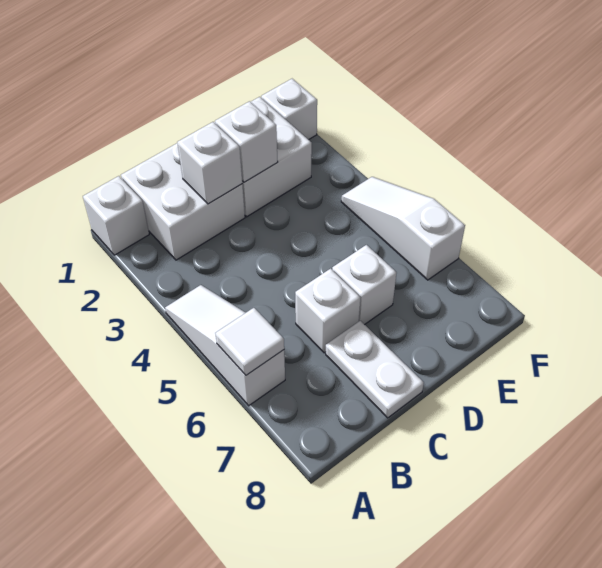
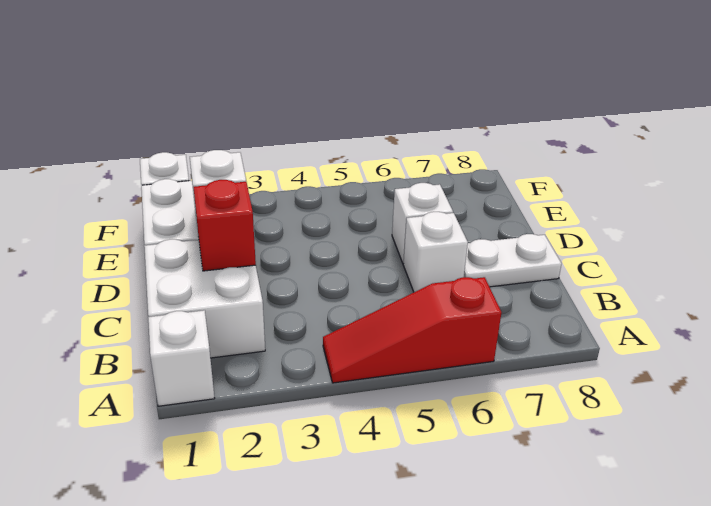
white slope A4:A6 level 1 top 6 -> red slope A4:A6 level 1 top 6
white tile A6 level 2 -> none
white brick C2 level 2 -> red brick C2 level 2
white slope F4:F6 level 1 top 6 -> none

